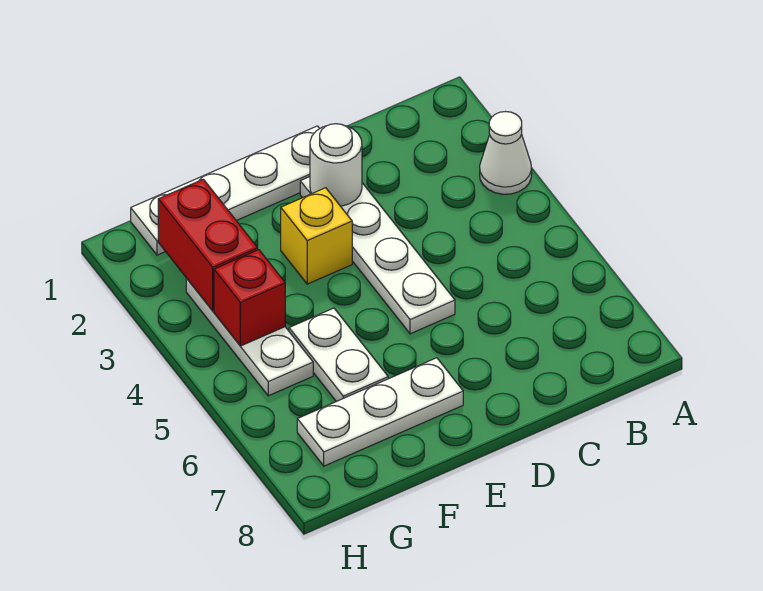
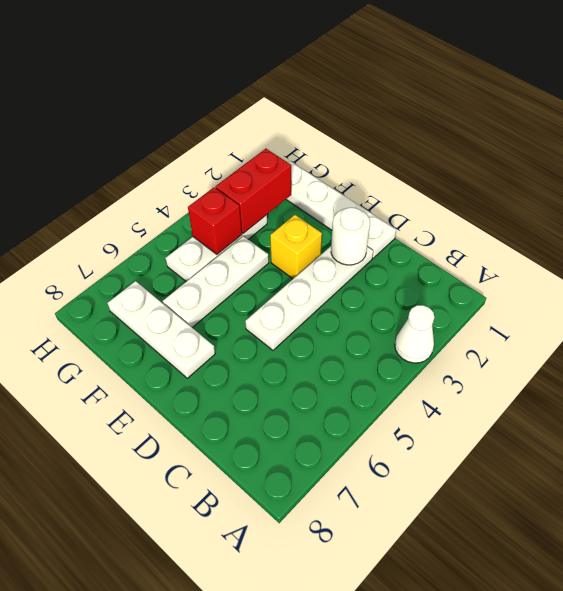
white plate F5:F6 level 1 -> white plate F4:F6 level 1

